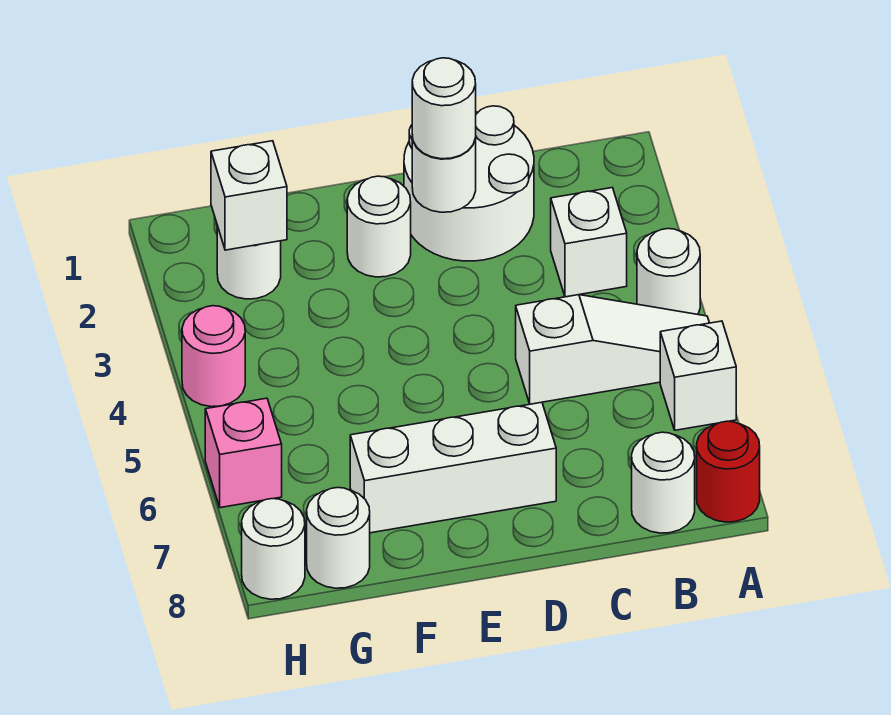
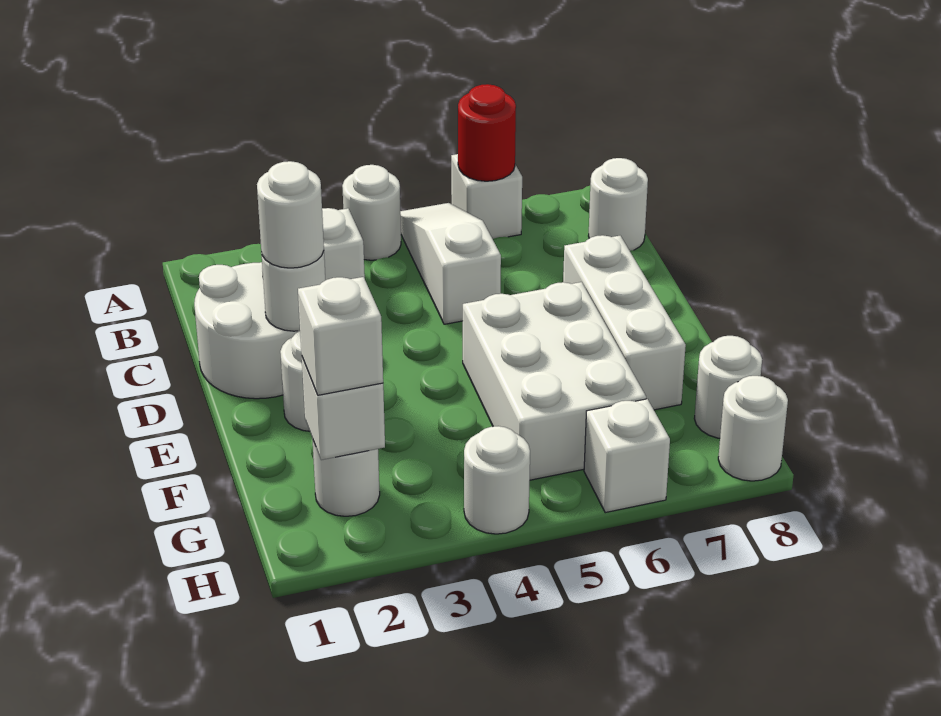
red round brick A8 level 1 -> red round brick A6 level 2
none -> white brick E5:G6 level 1
none -> white brick G2 level 3
pink round brick H4 level 1 -> white round brick H4 level 1
pink brick H6 level 1 -> white brick H6 level 1

